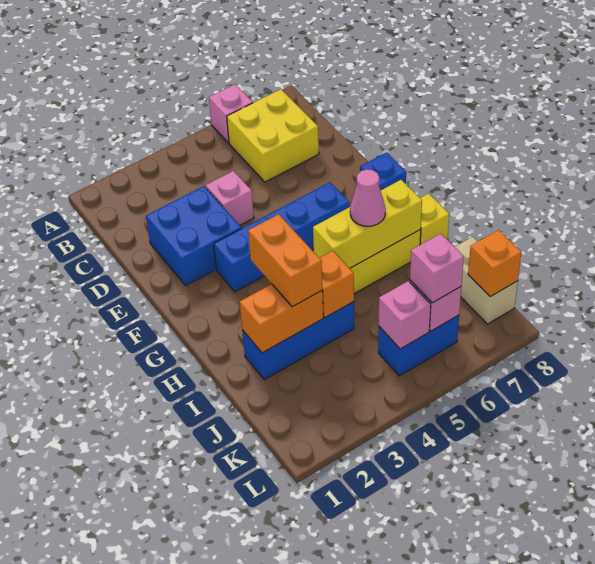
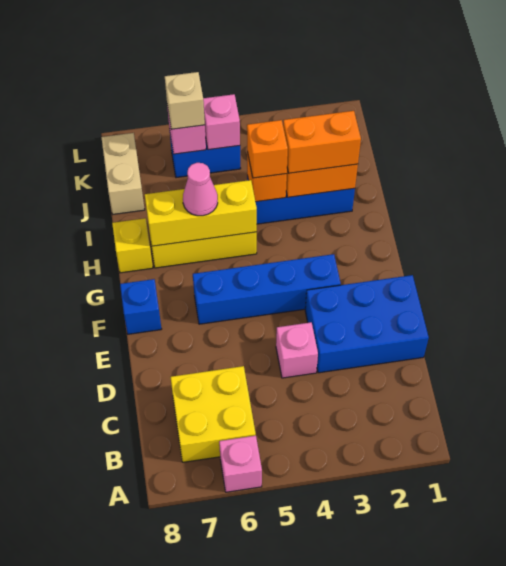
blue brick D2:E3 level 1 -> blue brick D1:E3 level 1
orange brick H3:I3 level 3 -> orange brick I2:I3 level 3
pink brick K6 level 3 -> tan brick K6 level 3
orange brick K8 level 2 -> orange brick I4 level 3

